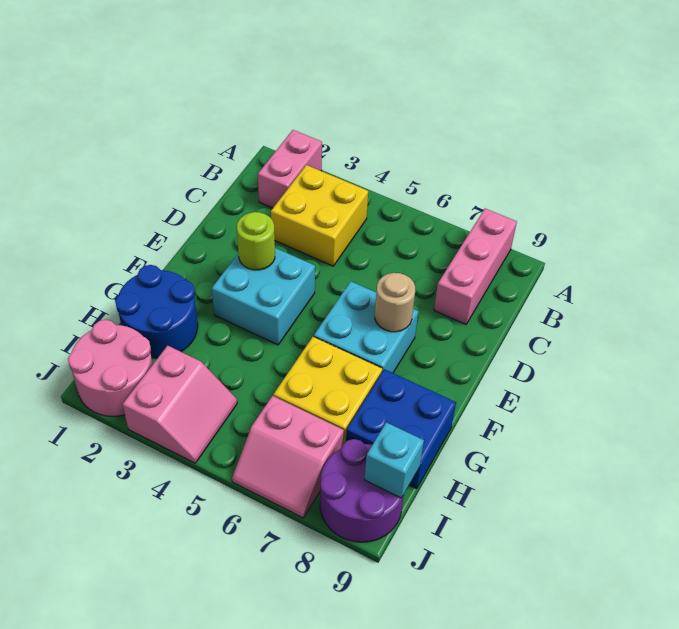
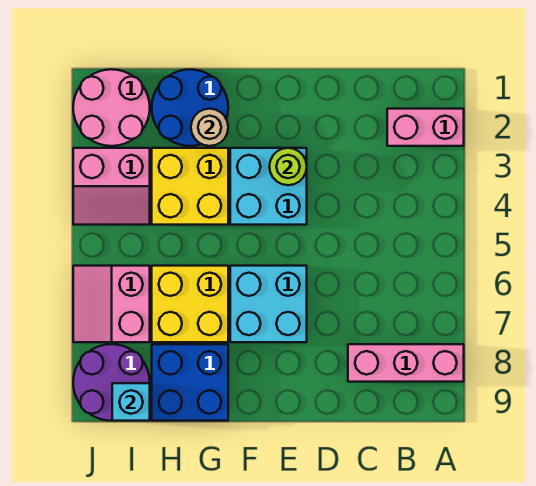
yellow brick B3:C4 level 1 -> yellow brick G3:H4 level 1
tan round brick E7 level 2 -> tan round brick G2 level 2

